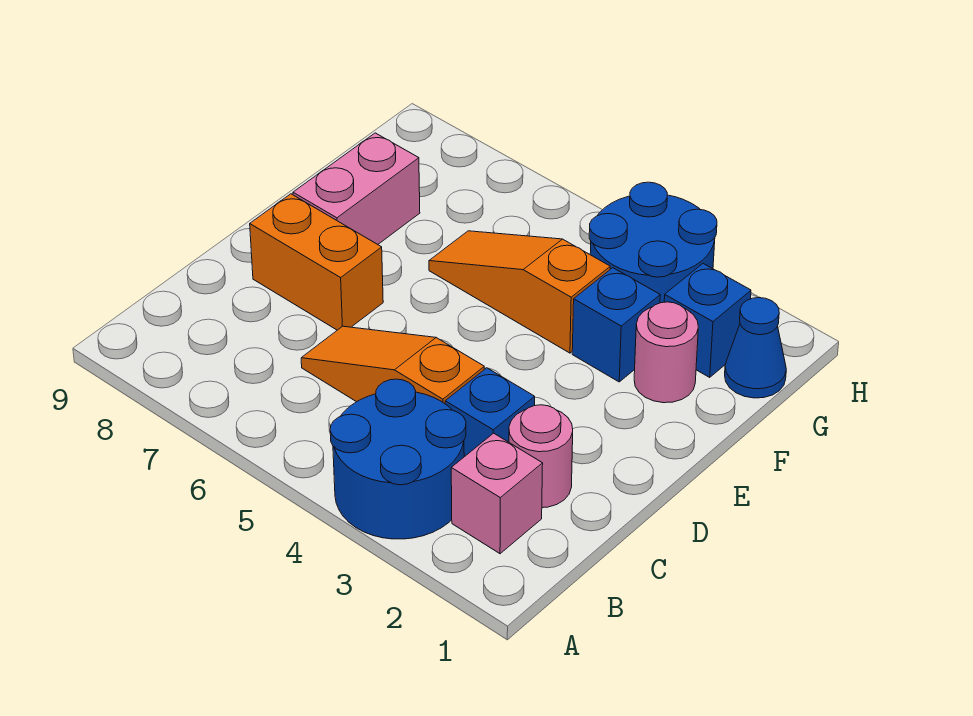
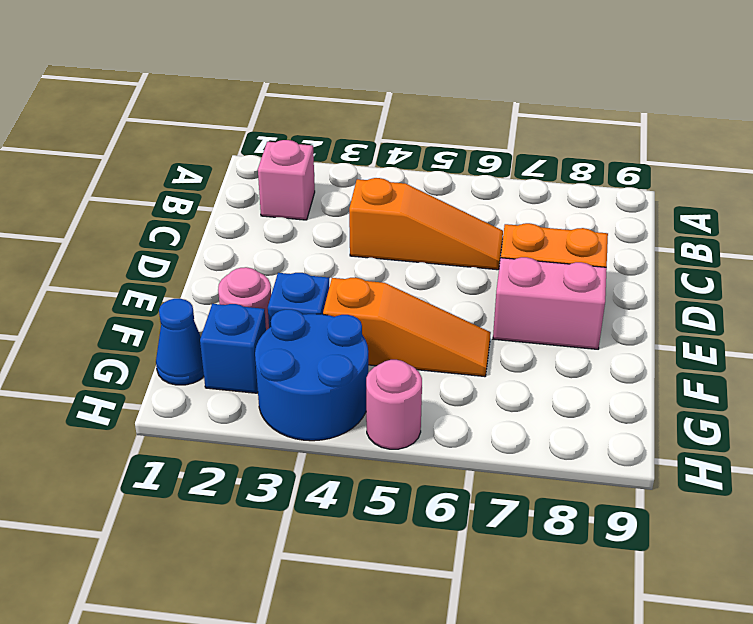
blue round brick A3:B4 level 1 -> none
pink round brick C2 level 1 -> pink round brick H5 level 1
blue brick C3 level 1 -> none
pink brick E8:F8 level 1 -> pink brick E7:E8 level 1

